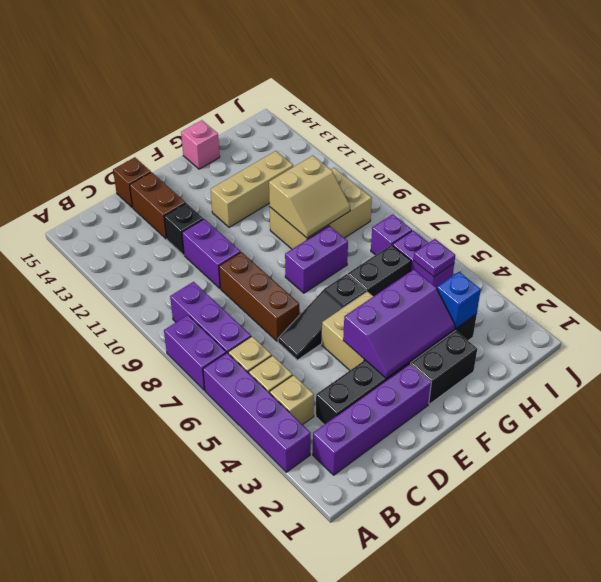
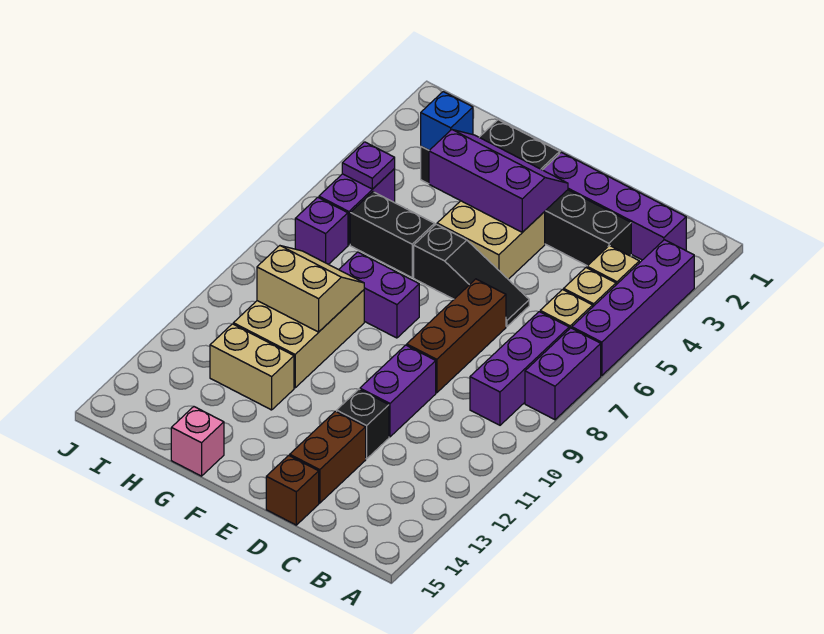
tan brick F12:H12 level 1 -> tan brick G12:H12 level 1
tan brick G9:I10 level 1 -> tan brick G9:H11 level 1

